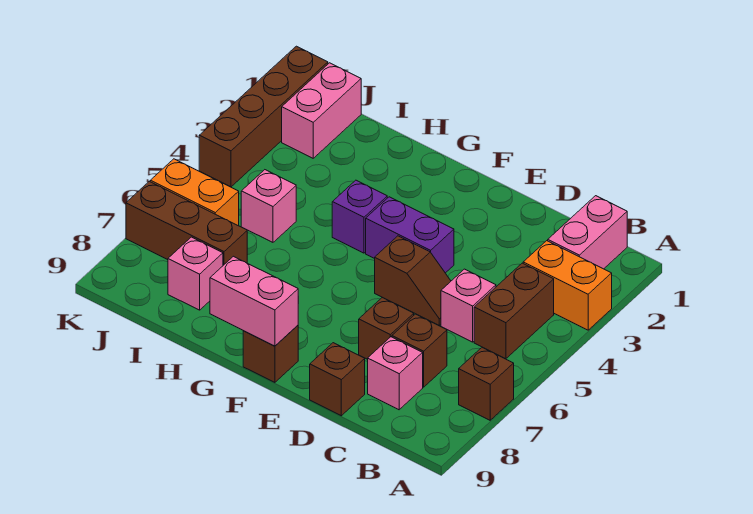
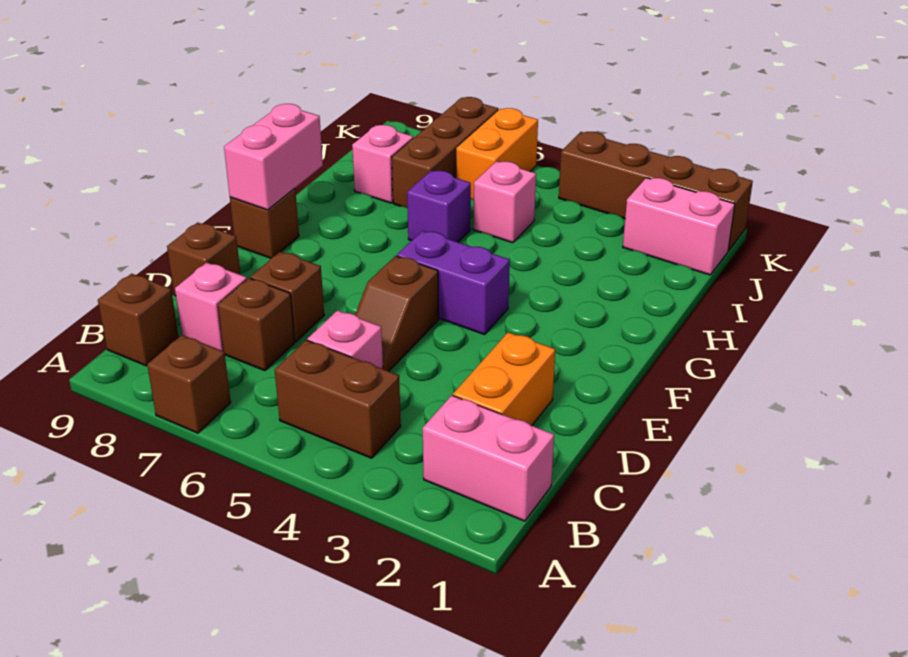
orange brick A3:B3 level 1 -> orange brick C2:D2 level 1
none -> brown brick B9 level 1
purple brick E4:F4 level 1 -> purple brick F4:F5 level 1
purple brick G4 level 1 -> purple brick H6 level 1

